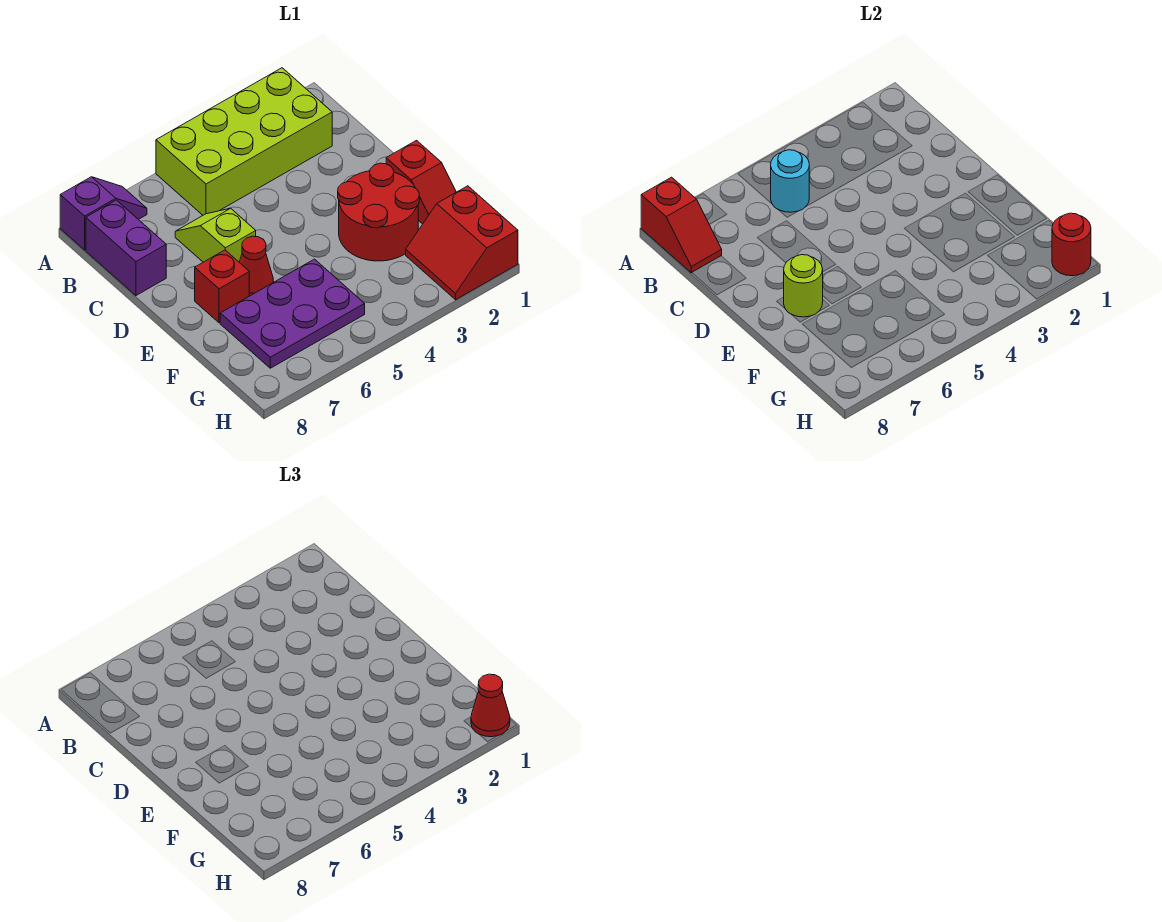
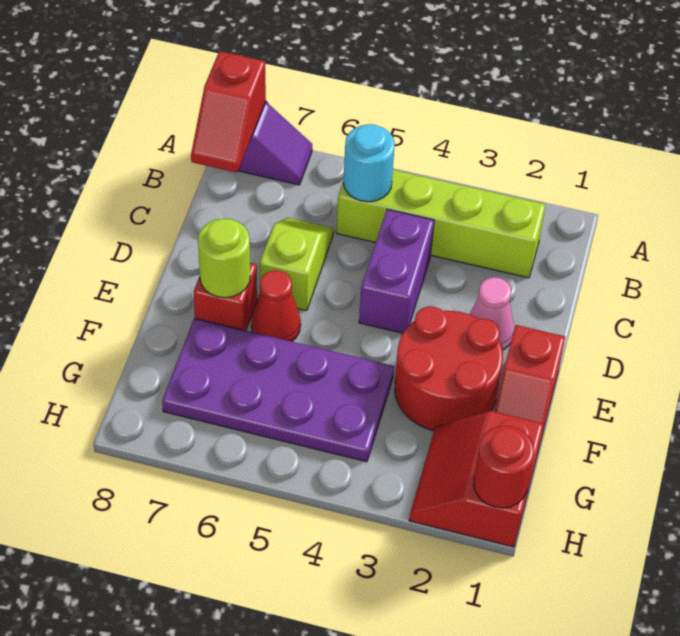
lime brick A2:B5 level 1 -> lime brick B2:B5 level 1
purple brick B8:C8 level 1 -> purple brick C4:D4 level 1
none -> pink cone D2 level 1
purple plate F5:G7 level 1 -> purple plate F4:G7 level 1
red cone H1 level 3 -> none

